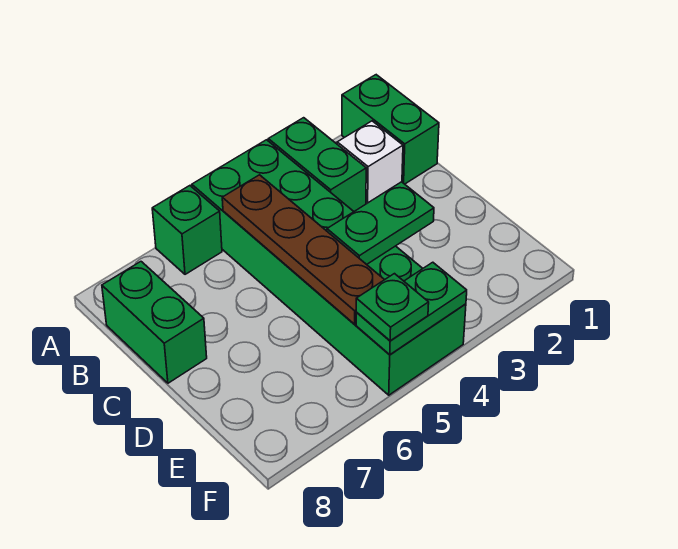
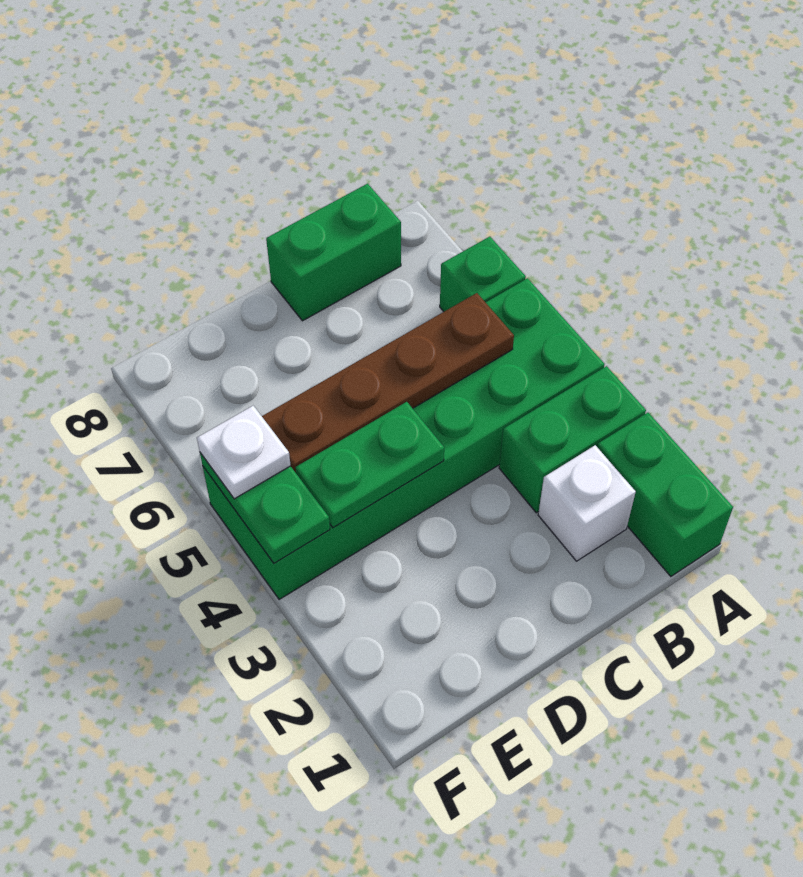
green brick A1:B1 level 1 -> green brick A1:A2 level 1
green plate D3:D4 level 2 -> green plate D4:E4 level 2
green plate F5 level 3 -> white plate F5 level 3

